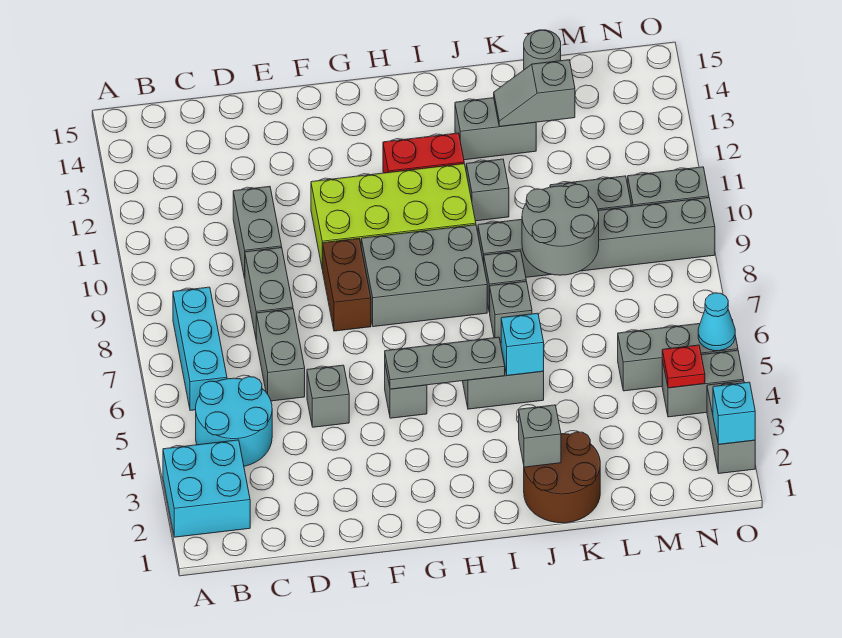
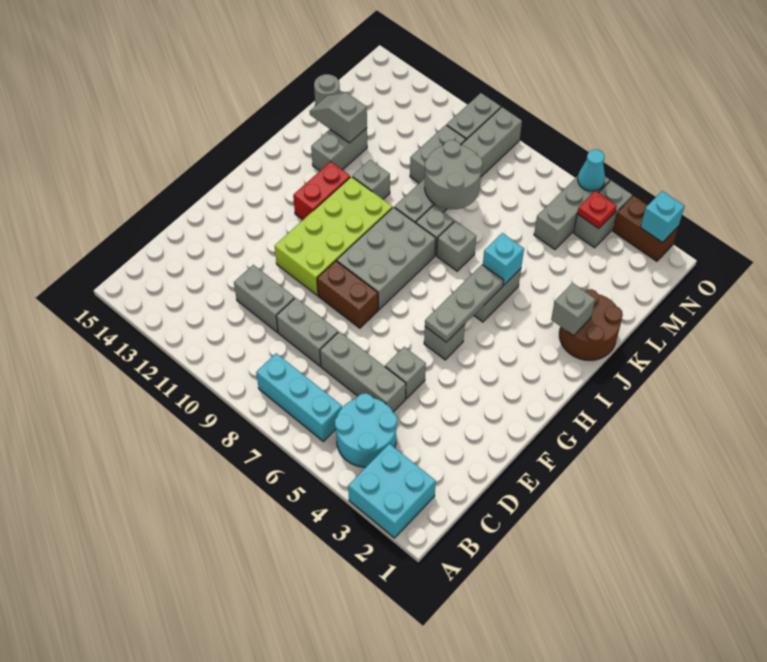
grey brick D6:D7 level 1 -> grey brick D5:D7 level 1
grey slope K13:L13 level 2 top L -> grey slope K13:K14 level 2 top 13
grey brick O2:O3 level 1 -> brown brick O2:O3 level 1

